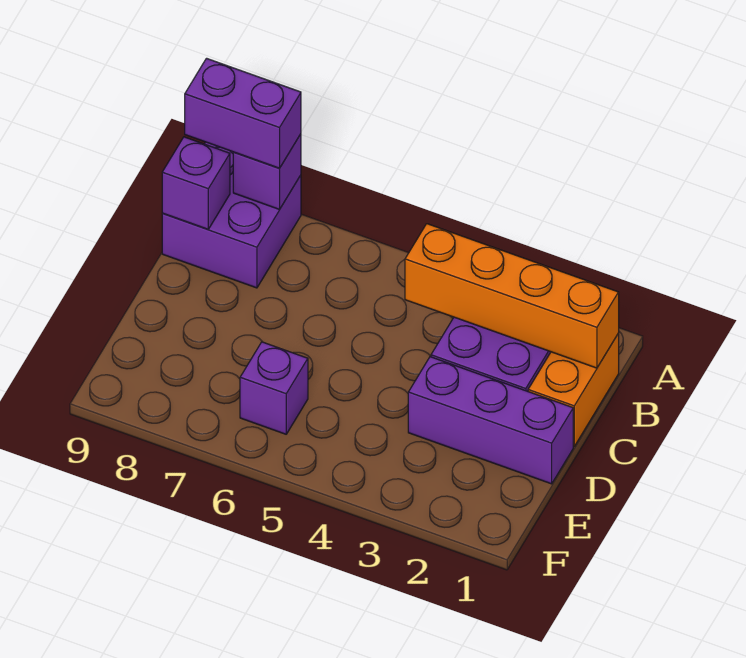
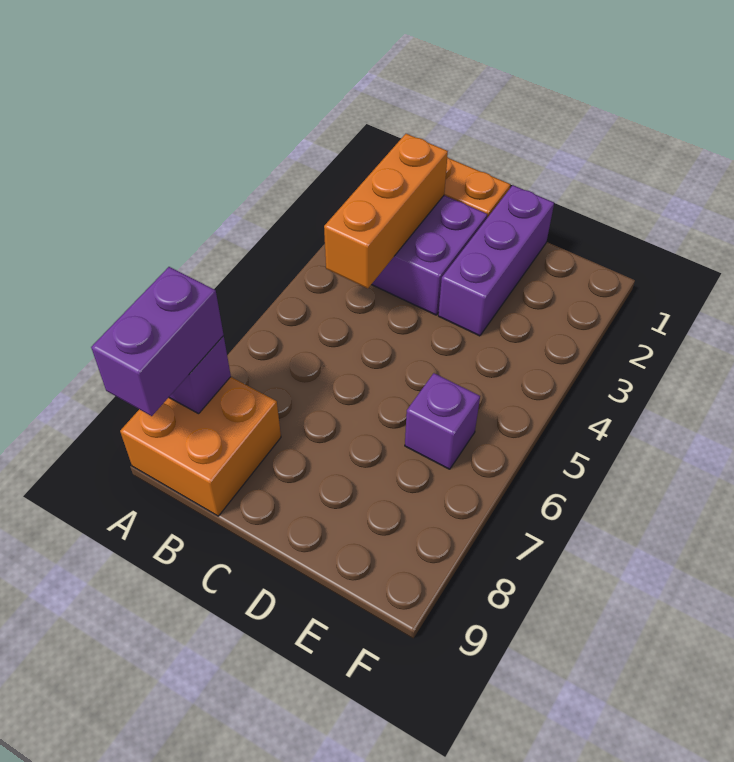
purple brick A8:B9 level 1 -> orange brick A8:B9 level 1
orange brick B1:B4 level 2 -> orange brick B2:B4 level 2
purple brick B9 level 2 -> none

